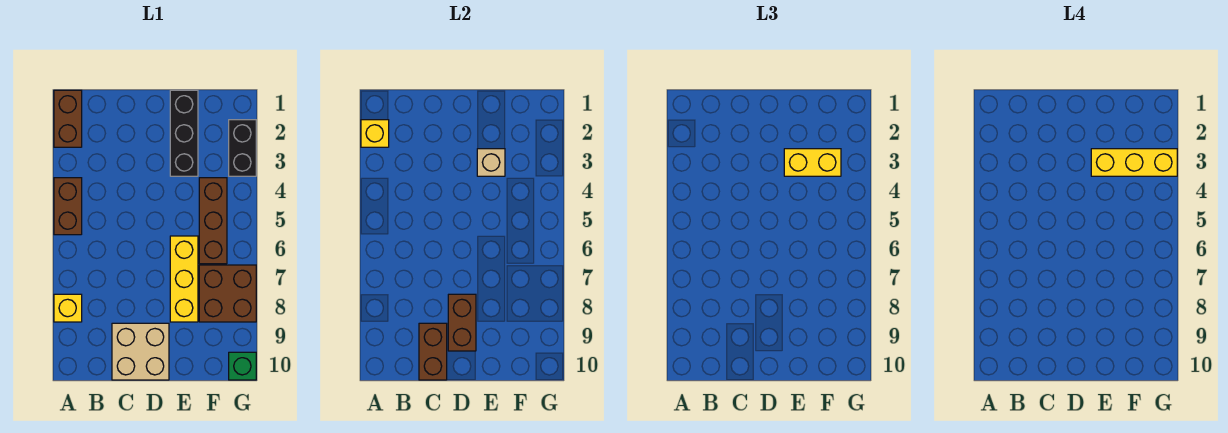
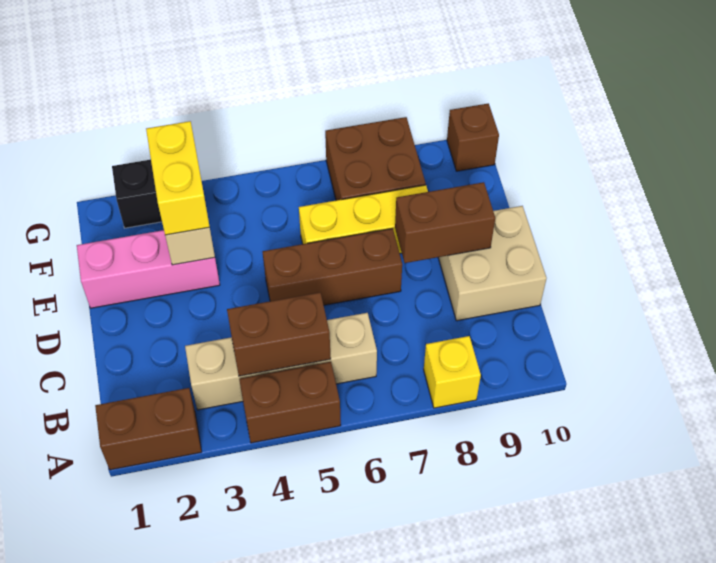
yellow brick A2 level 2 -> none
none -> tan brick B3:B6 level 1
brown brick C9:C10 level 2 -> brown brick B4:B5 level 2
black brick E1:E3 level 1 -> pink brick E1:E3 level 1
yellow brick E3:G3 level 4 -> none
brown brick F4:F6 level 1 -> brown brick D5:D7 level 1
green brick G10 level 1 -> brown brick G10 level 1

